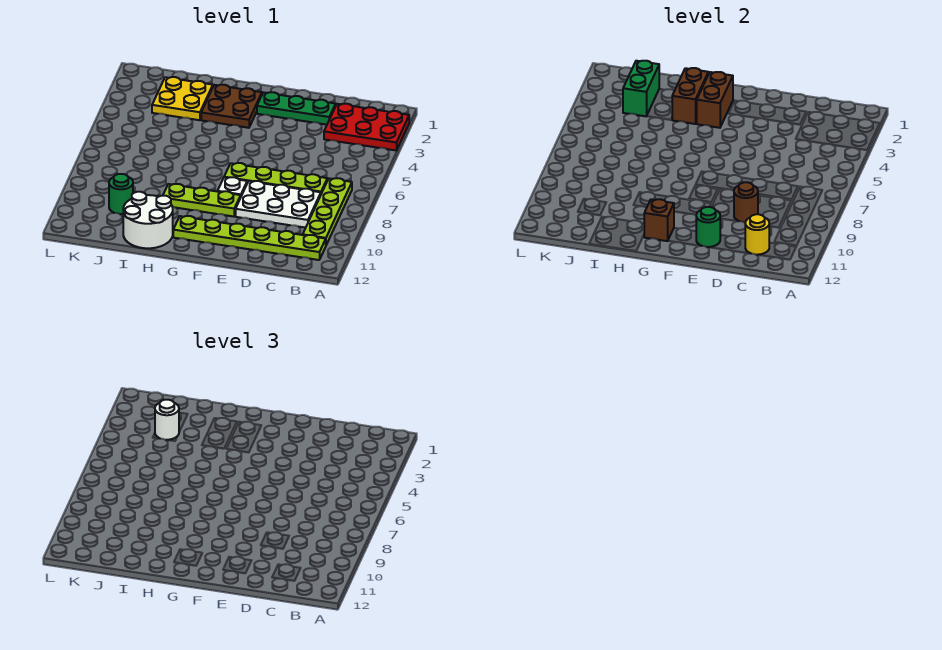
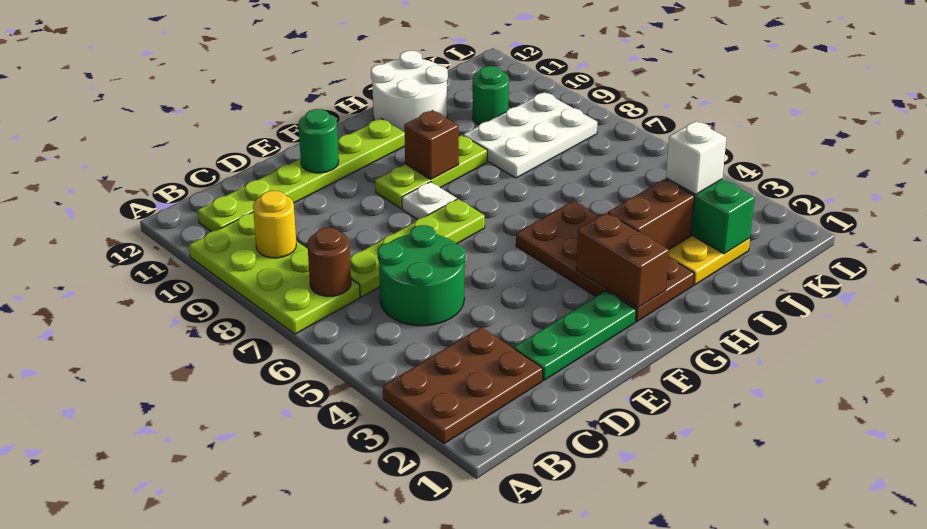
red plate A2:C3 level 1 -> brown plate A2:C3 level 1
lime plate B7:B10 level 1 -> lime plate A7:B10 level 1
none -> green round brick C5:D6 level 1
white plate C8:E9 level 1 -> white plate I8:K9 level 1
yellow round brick C11 level 2 -> yellow round brick B9 level 2
brown round brick D9 level 2 -> brown round brick B7 level 2
brown plate G2:H3 level 1 -> brown plate G2:H5 level 1
brown brick G11 level 2 -> brown brick G9 level 2
brown brick H2:H3 level 2 -> brown brick H3:I3 level 2
white round brick J3 level 3 -> white brick J3 level 3

